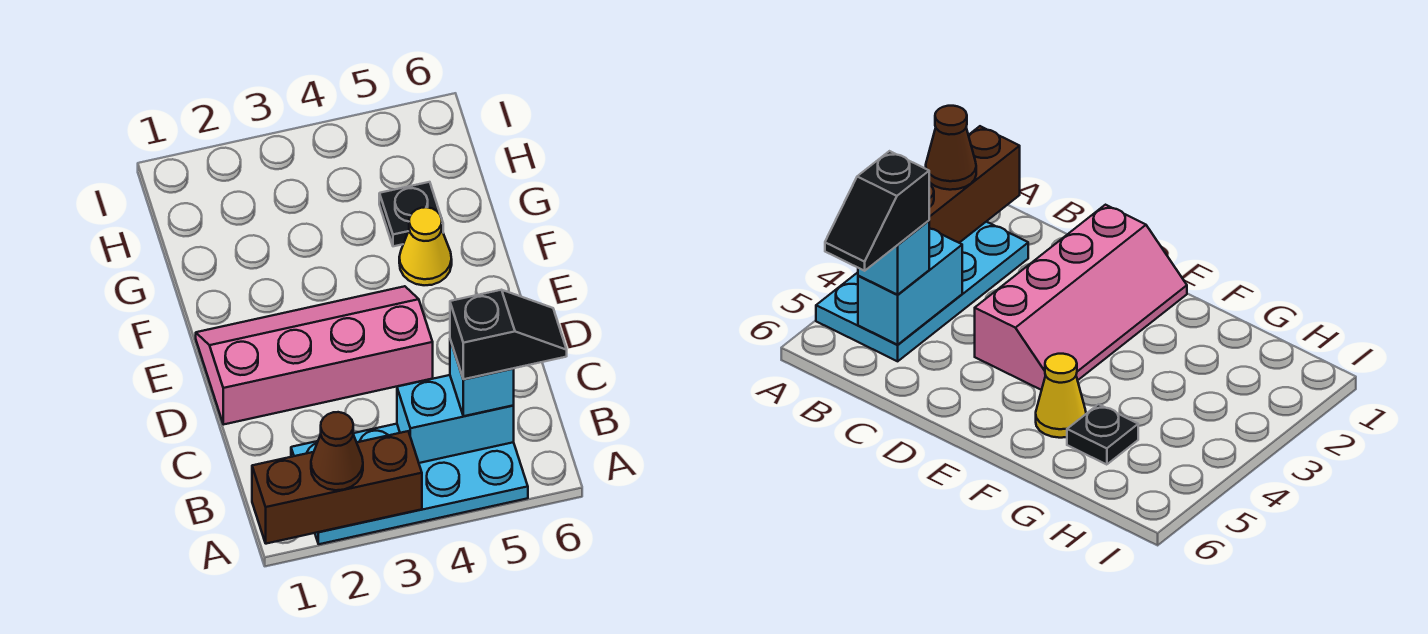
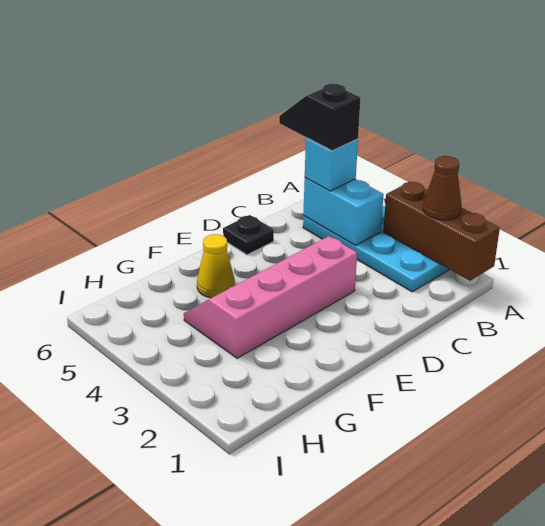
pink slope D1:E4 level 1 top D -> pink slope D3:G4 level 1 top 3
black plate G5 level 1 -> black plate D6 level 1

